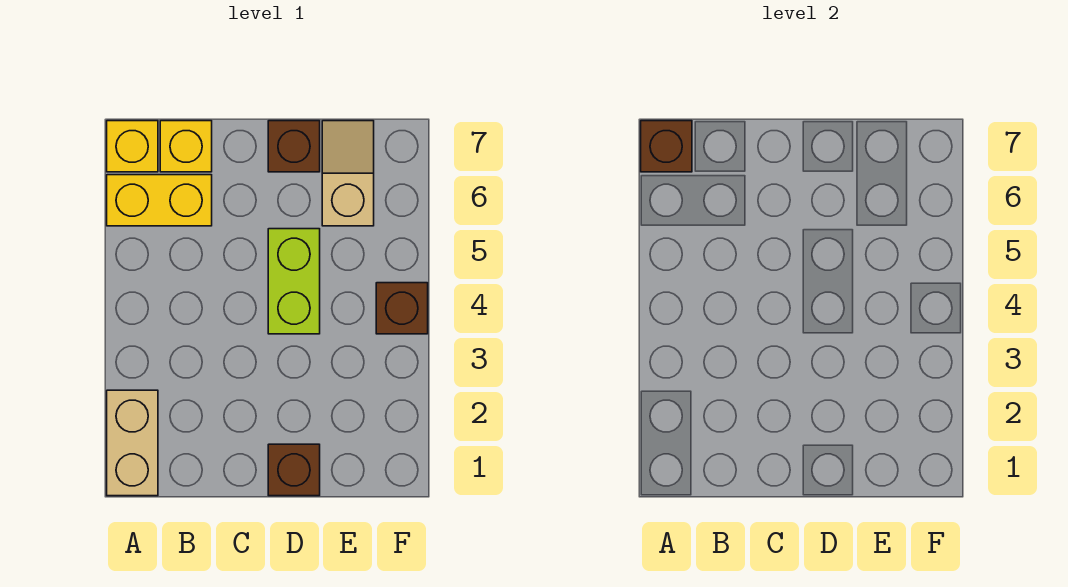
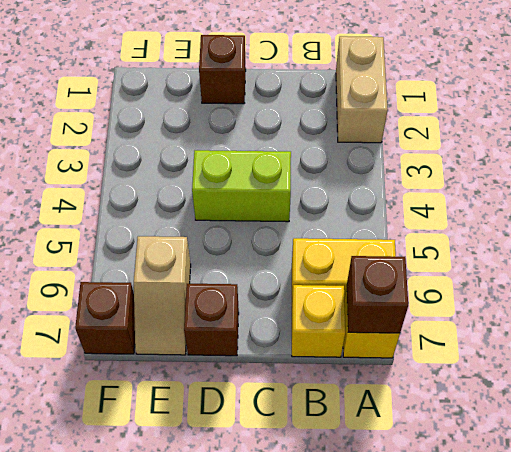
lime brick D4:D5 level 1 -> lime brick C4:D4 level 1
brown brick F4 level 1 -> brown brick F7 level 1

